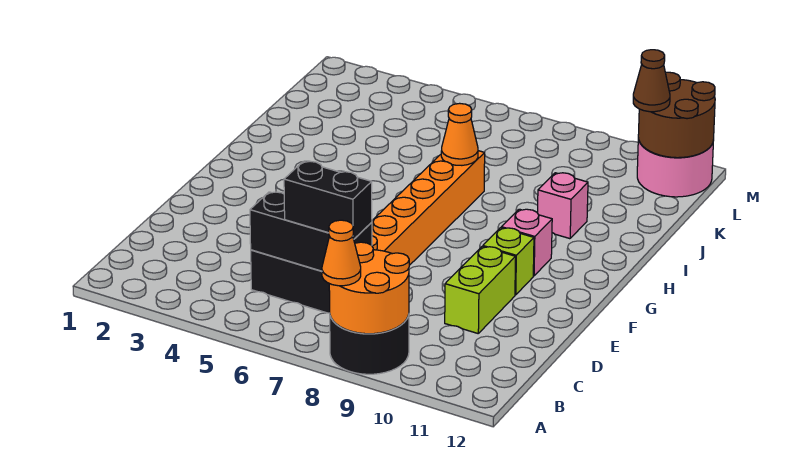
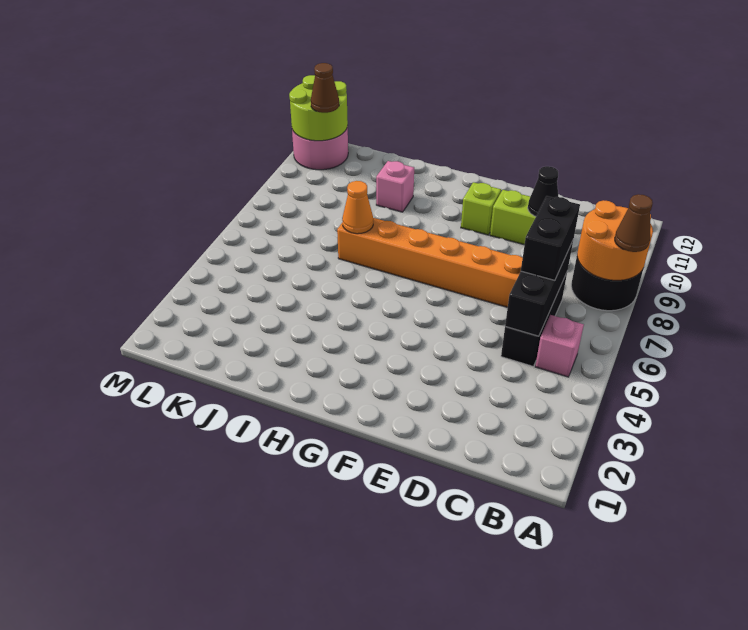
orange cone A8 level 3 -> brown cone A8 level 3
none -> black cone D10 level 2
pink brick G10 level 1 -> pink brick B5 level 1
brown round brick L11:M12 level 2 -> lime round brick L11:M12 level 2

